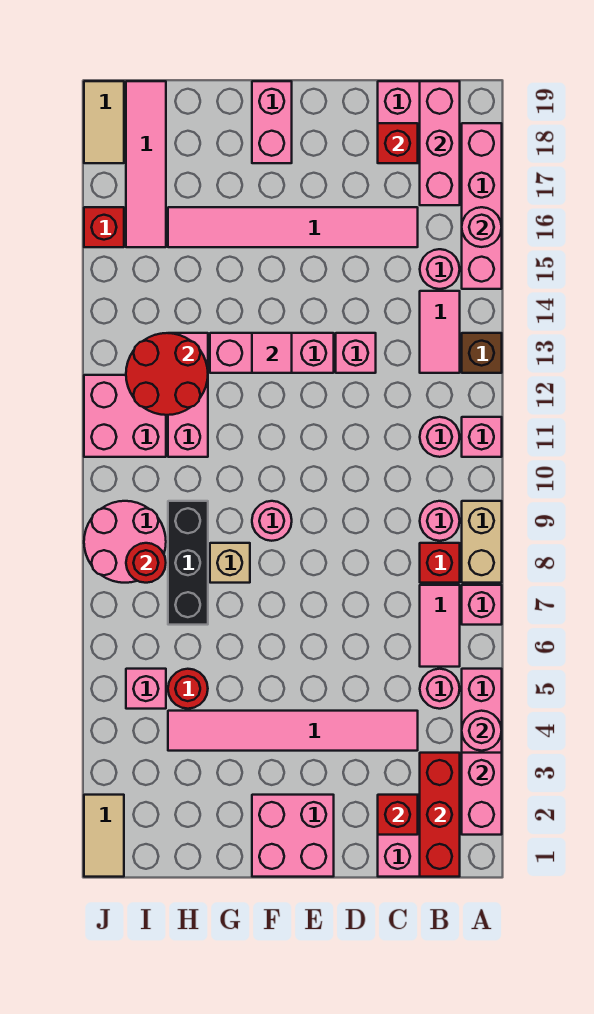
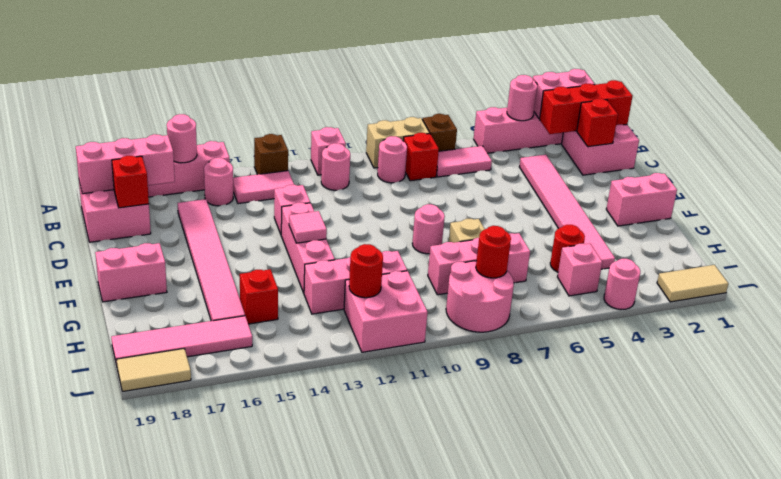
pink brick A7 level 1 -> brown brick A7 level 1
pink round brick B5 level 1 -> pink round brick J4 level 1
pink brick E1:F2 level 1 -> pink brick F1:F2 level 1
black brick H7:H9 level 1 -> pink brick H7:H9 level 1
red round brick H12:I13 level 2 -> red round brick I12 level 2
red brick J16 level 1 -> red brick H15 level 1

